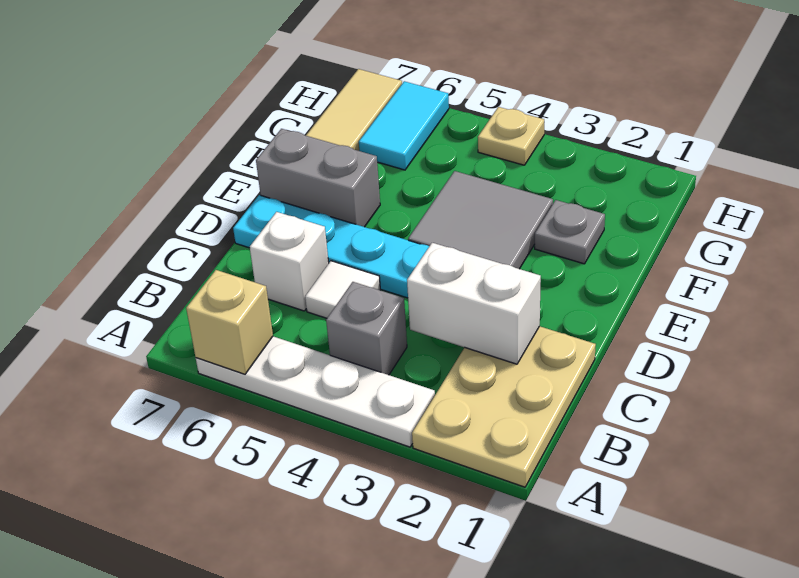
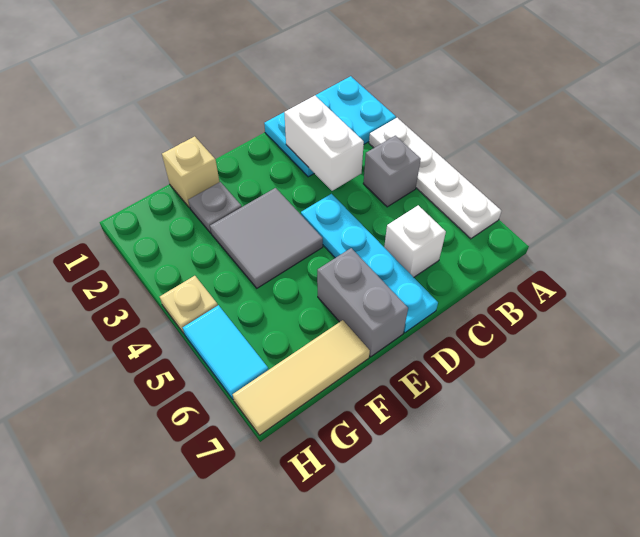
tan plate A1:C2 level 1 -> cyan plate A1:C2 level 1
tan brick A6 level 2 -> tan brick F1 level 1
white tile C5 level 1 -> none
cyan tile G6:H6 level 1 -> cyan tile H5:H6 level 1

